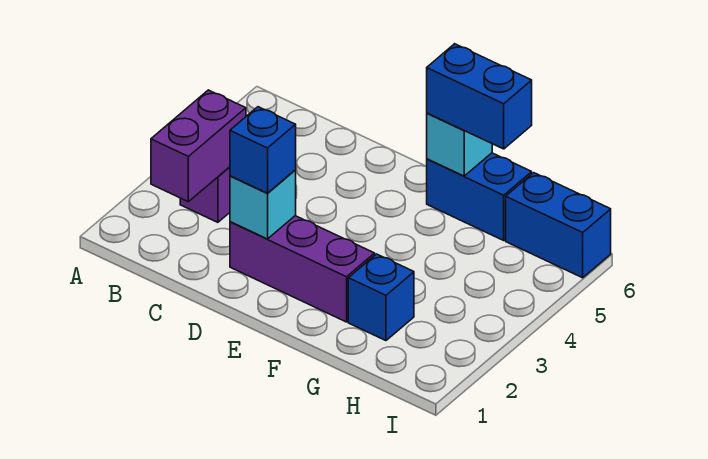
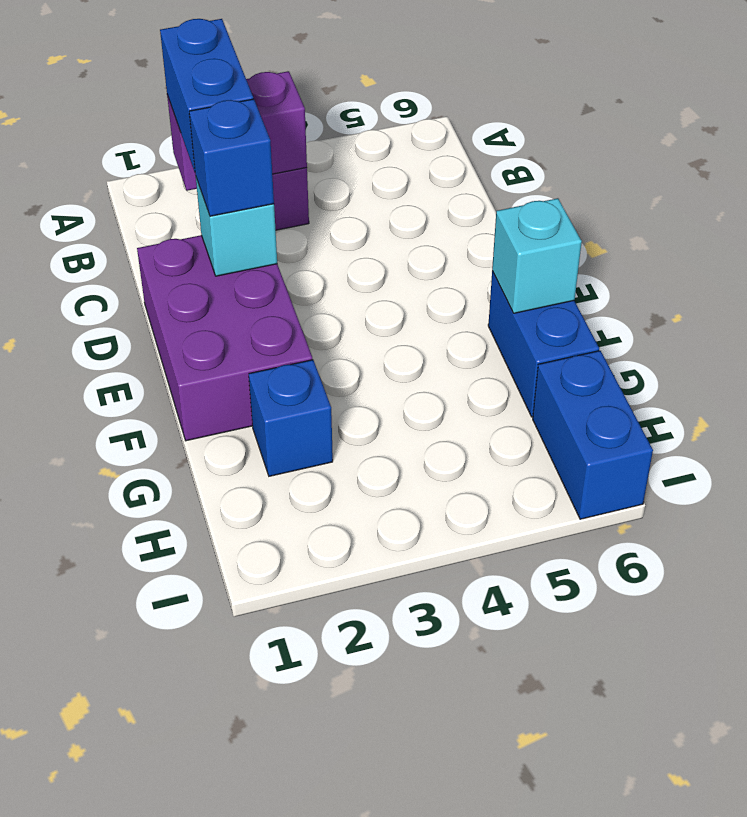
purple brick D2:F2 level 1 -> purple brick D1:F2 level 1
blue brick F6:G6 level 3 -> blue brick B2:C2 level 3

